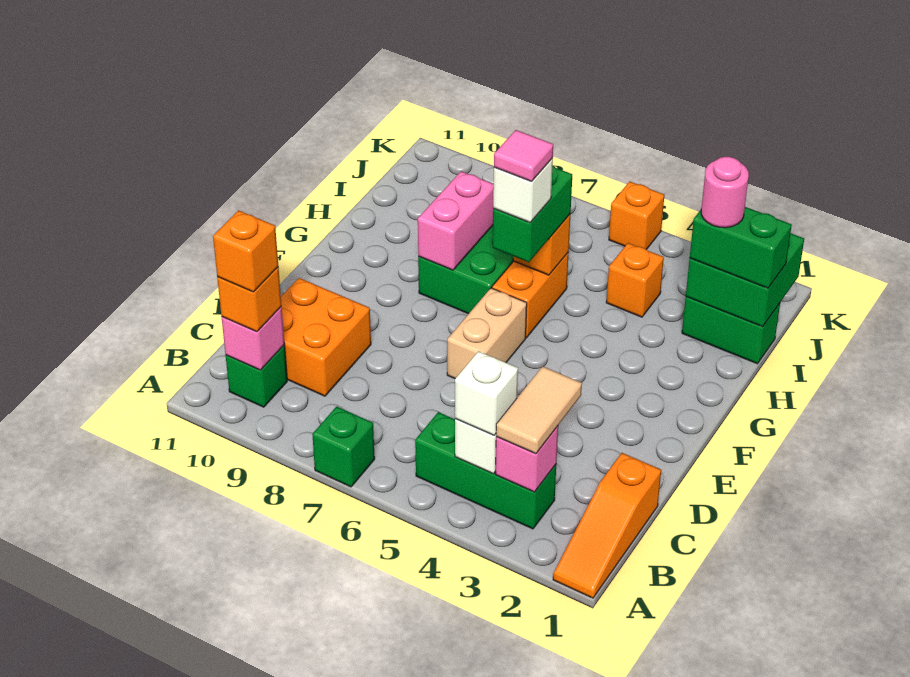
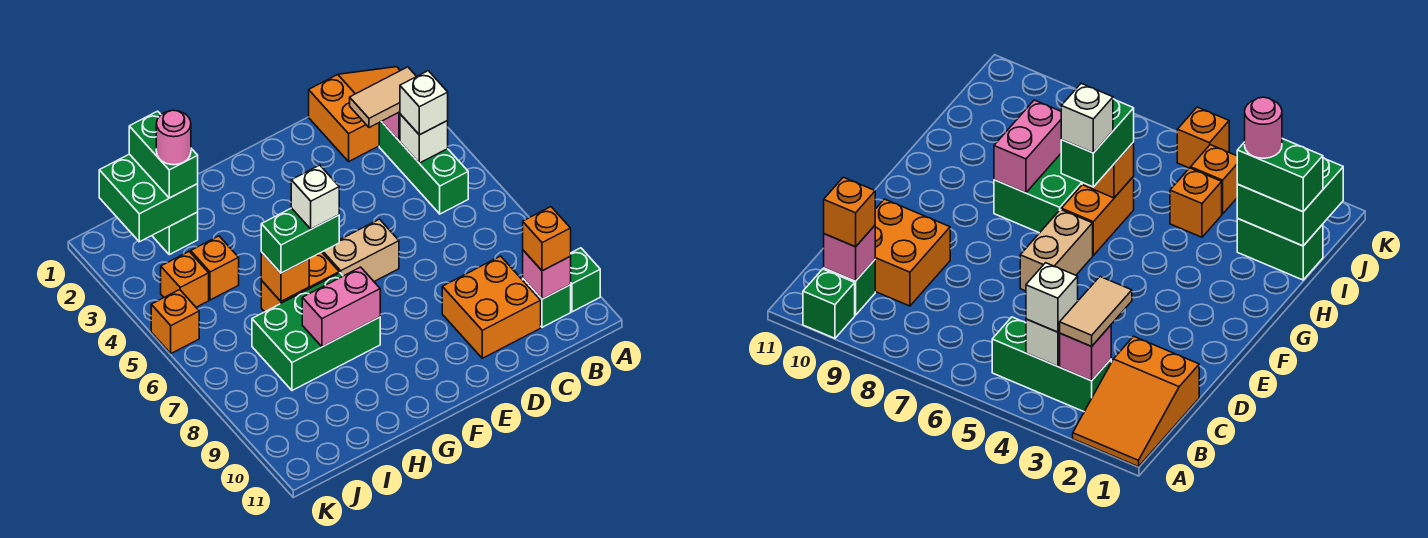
orange slope A1:C1 level 1 top C -> orange slope A1:C2 level 1 top C
green brick A7 level 1 -> green brick A10 level 1
orange brick B10 level 4 -> orange brick J4 level 1
pink tile G6 level 5 -> none

